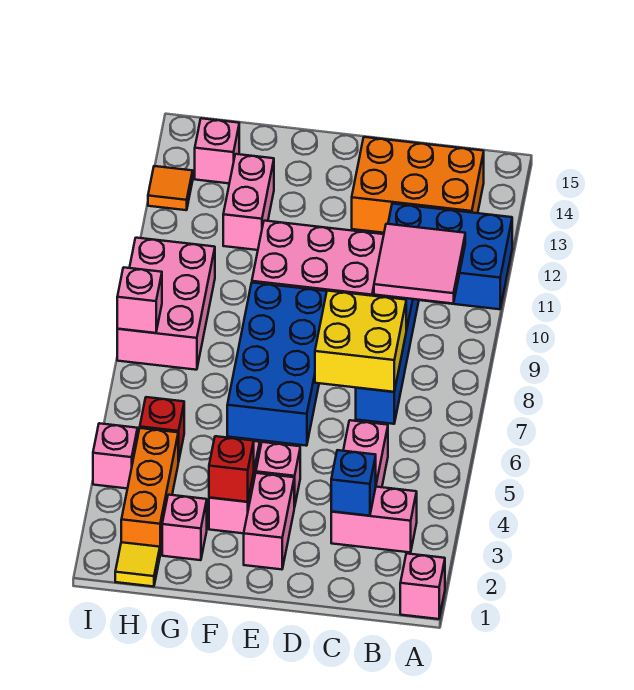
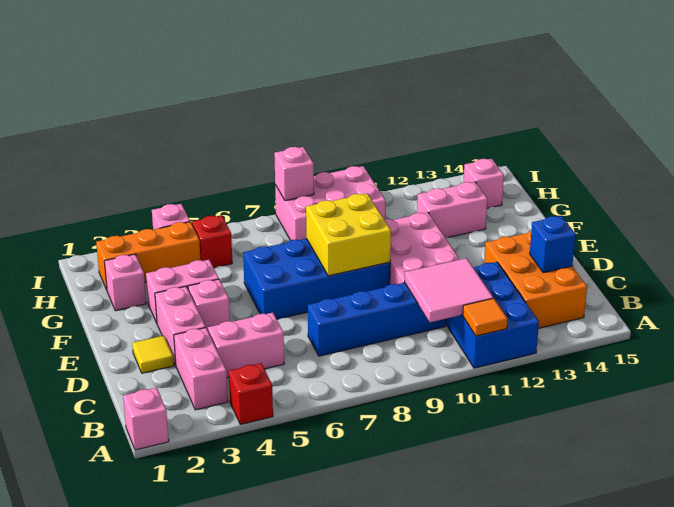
blue brick C3 level 2 -> blue brick C14 level 2
yellow brick C7:D8 level 2 -> yellow brick E8:F9 level 2
pink brick E2:E3 level 1 -> pink brick D3:E3 level 1
red brick F3 level 2 -> red brick A4 level 1
yellow tile H1 level 1 -> yellow tile D2 level 1
orange tile I13 level 1 -> orange tile A11 level 2

